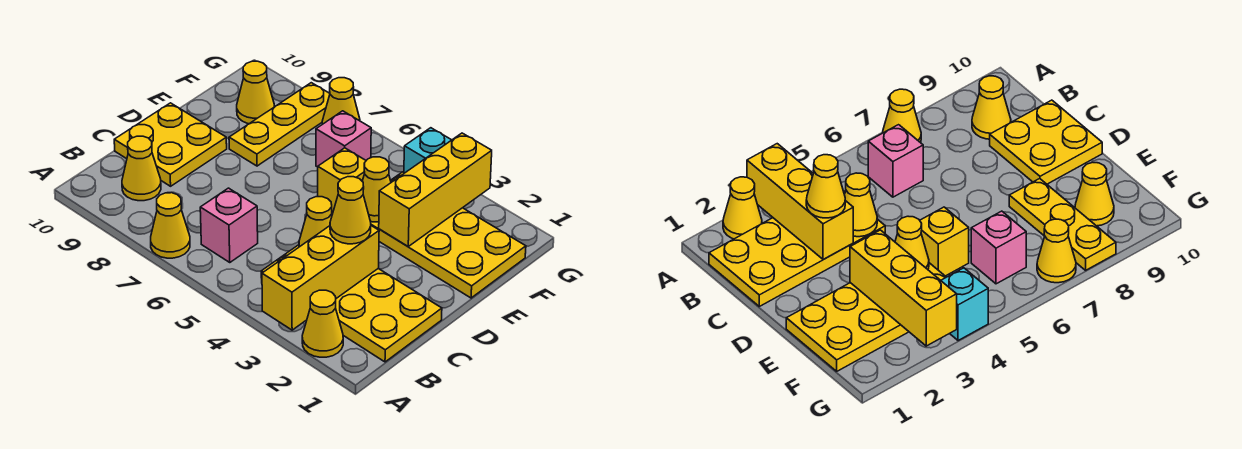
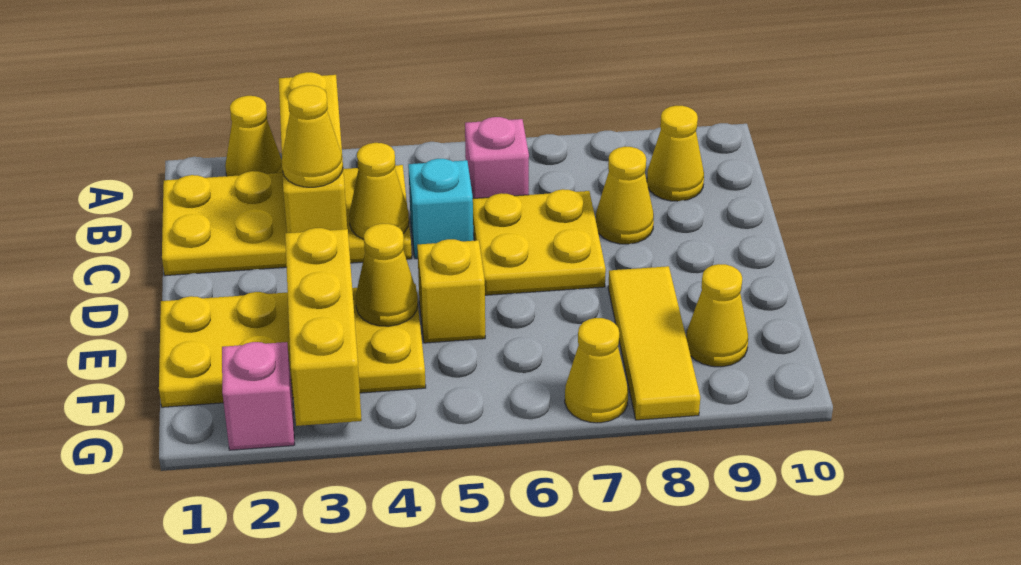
yellow cone A7 level 1 -> yellow cone C8 level 1
yellow plate C9:D10 level 1 -> yellow plate C6:D7 level 1
yellow plate E8:G8 level 1 -> yellow tile E8:G8 level 1
pink brick F6 level 1 -> pink brick G2 level 1
cyan brick G4 level 1 -> cyan brick C5 level 1

